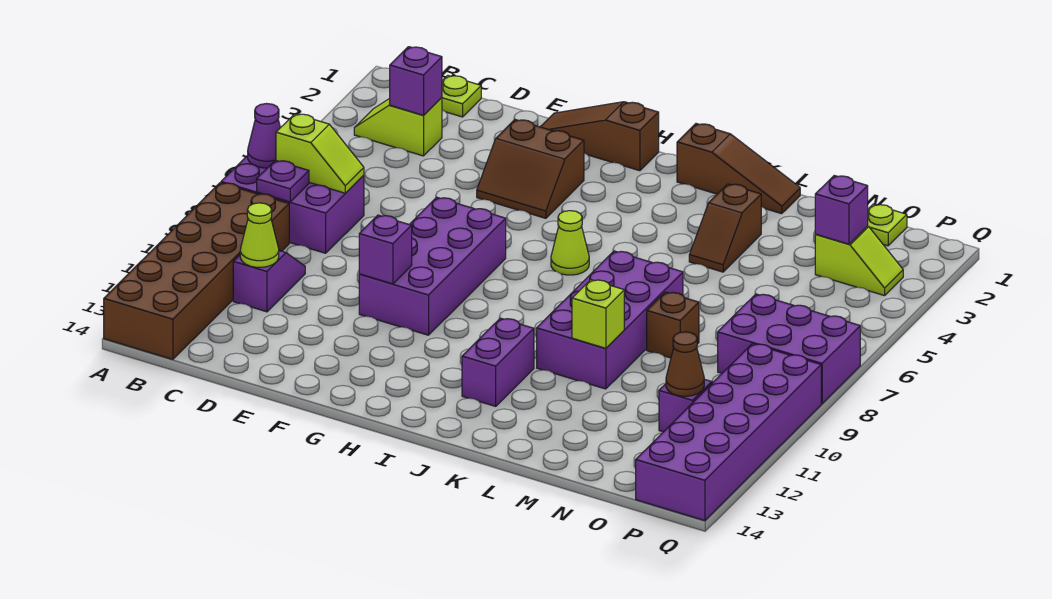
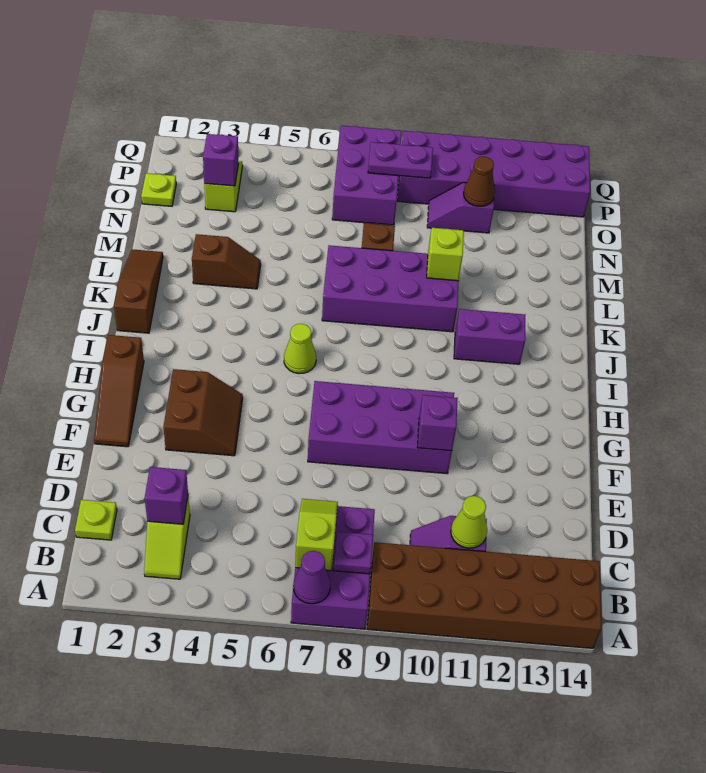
none -> purple plate P8:P9 level 2

